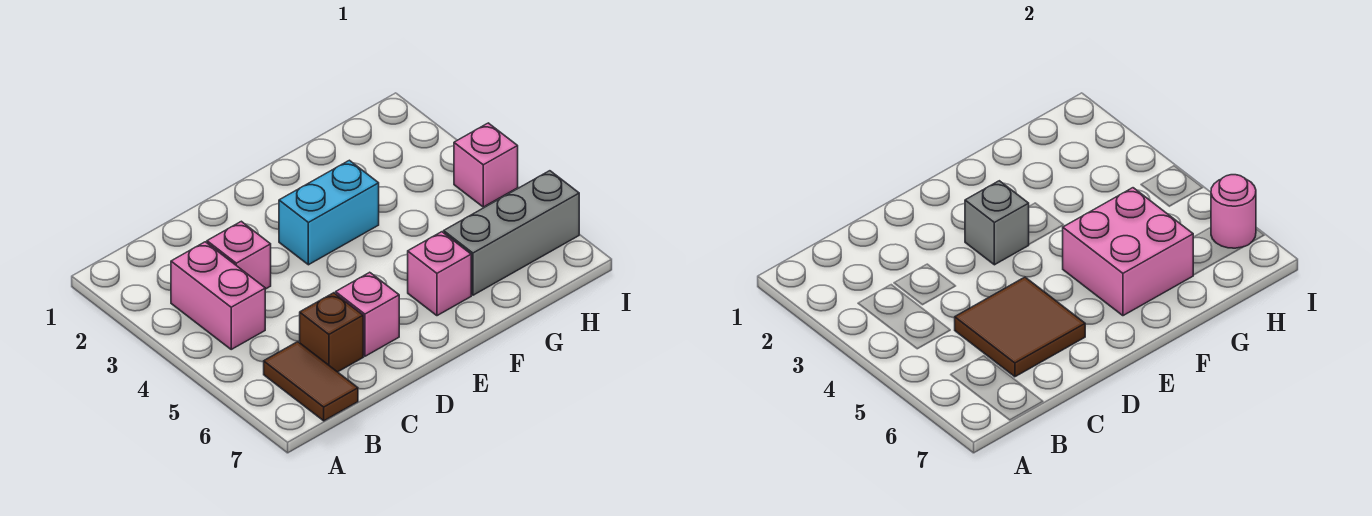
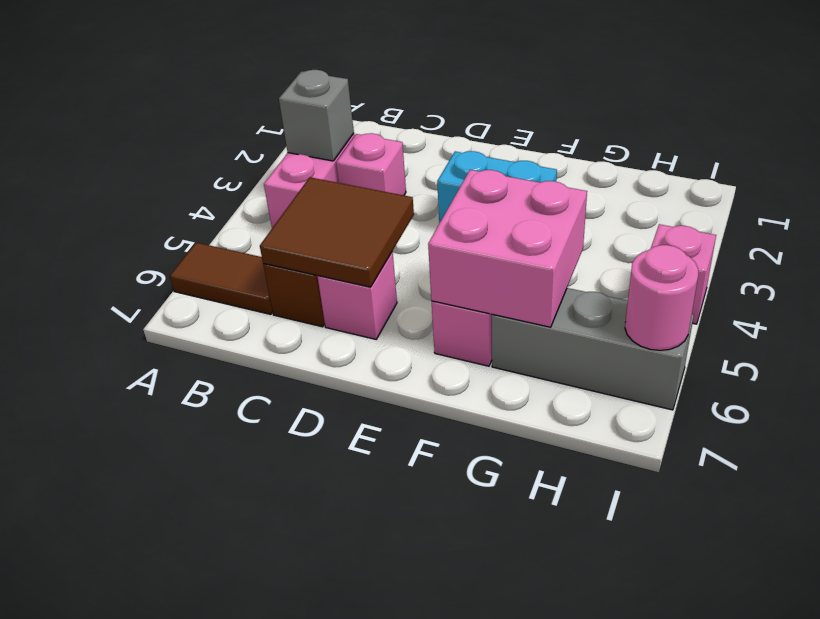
brown tile B6:B7 level 1 -> brown tile A6:B6 level 1
grey brick E3 level 2 -> grey brick B3 level 2

